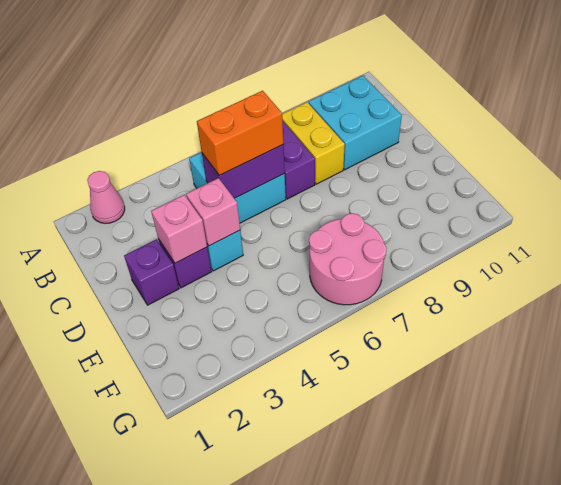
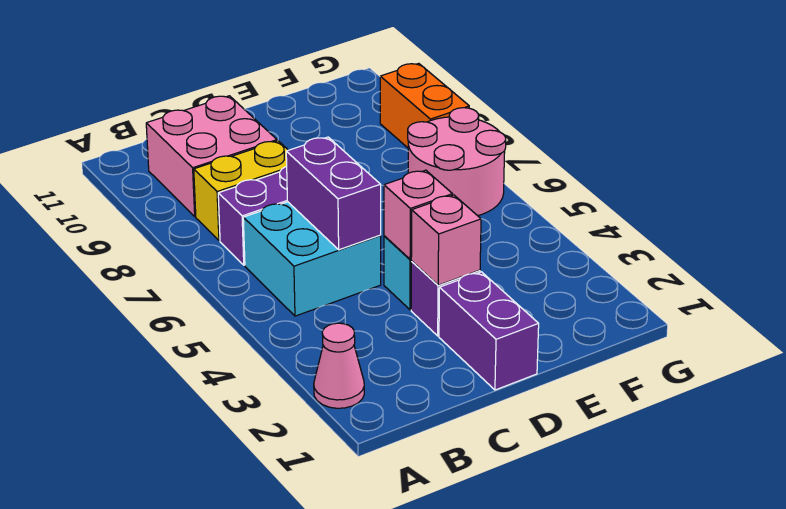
cyan brick B9:C10 level 1 -> pink brick B9:C10 level 1
orange brick C5:C6 level 3 -> orange brick G8:G9 level 1
purple brick D2 level 1 -> purple brick D1:D2 level 1

